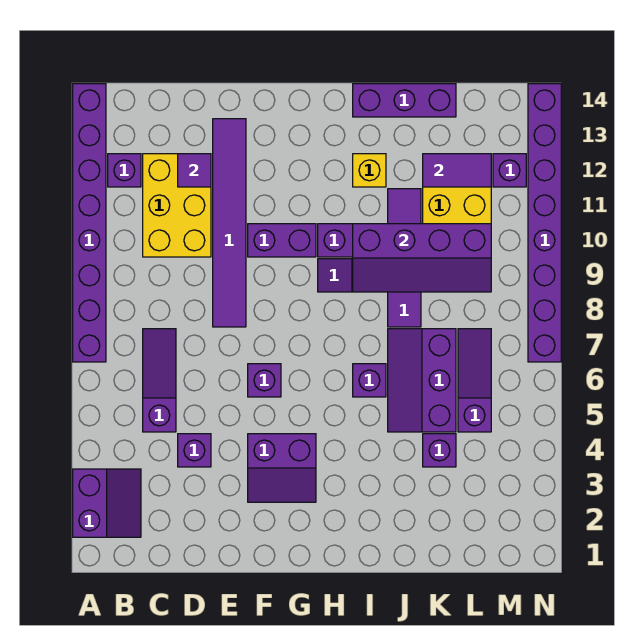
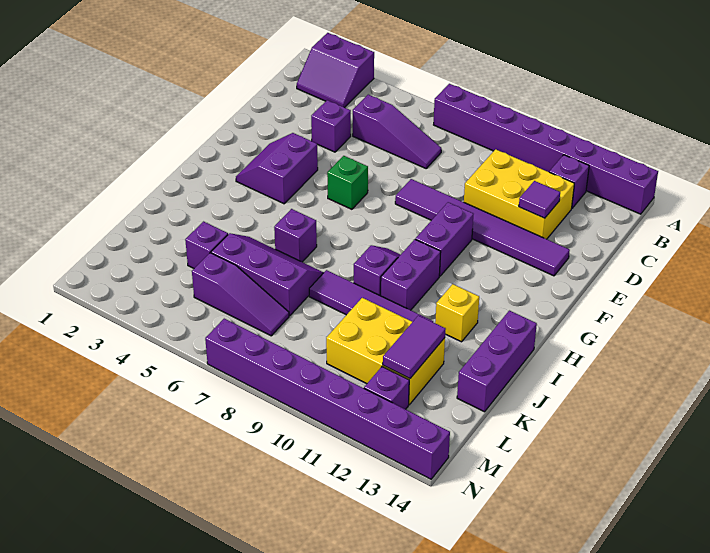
purple brick F6 level 1 -> green brick F6 level 1
purple slope I9:L10 level 2 top 10 -> none

